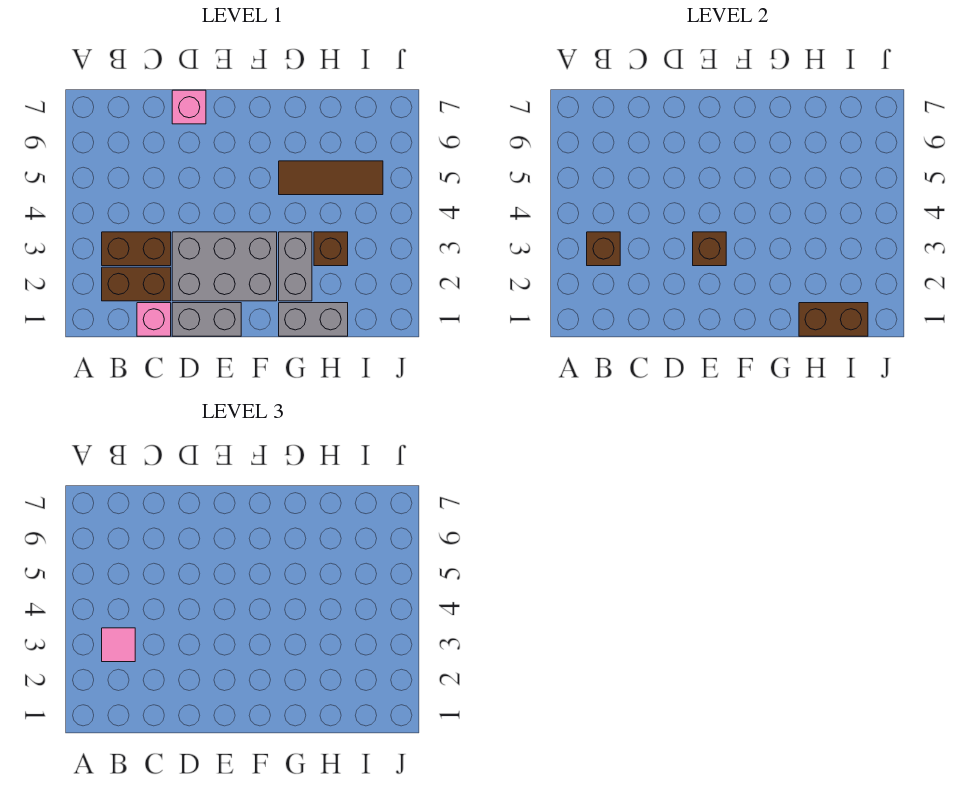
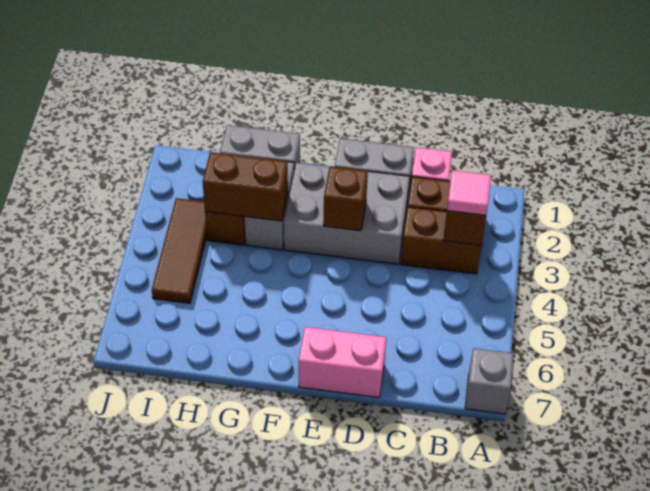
none -> grey brick A7 level 1
pink brick D7 level 1 -> pink brick D7:E7 level 1
brown tile G5:I5 level 1 -> brown tile I3:I5 level 1
brown brick H1:I1 level 2 -> brown brick G3:H3 level 2

